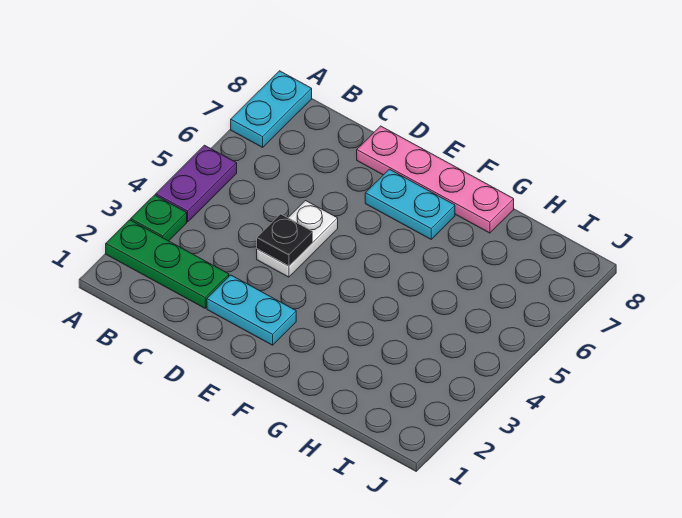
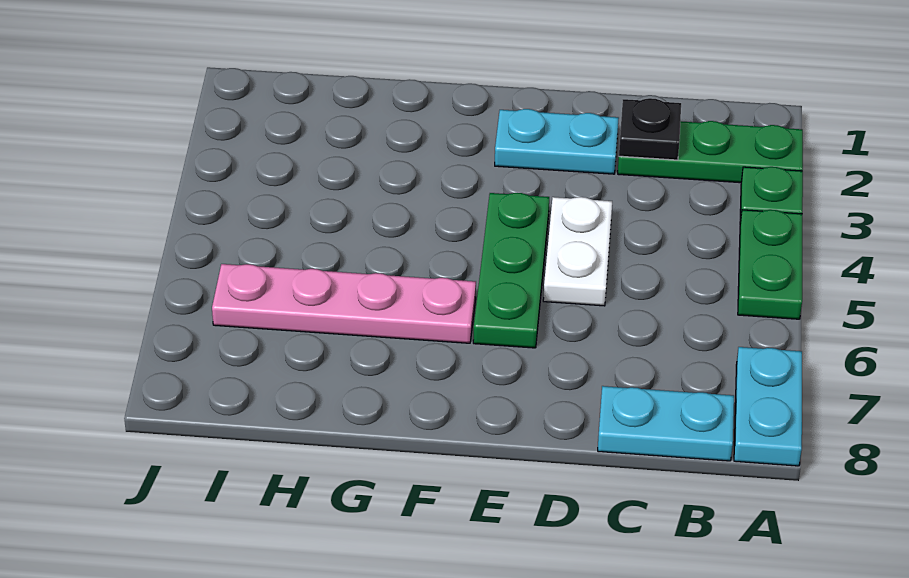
purple plate A4:A5 level 1 -> green plate A4:A5 level 1
black plate D4 level 2 -> black plate C2 level 2
pink plate D8:G8 level 1 -> pink plate F6:I6 level 1
none -> green plate E4:E6 level 1
cyan plate E7:F7 level 1 -> cyan plate B8:C8 level 1

